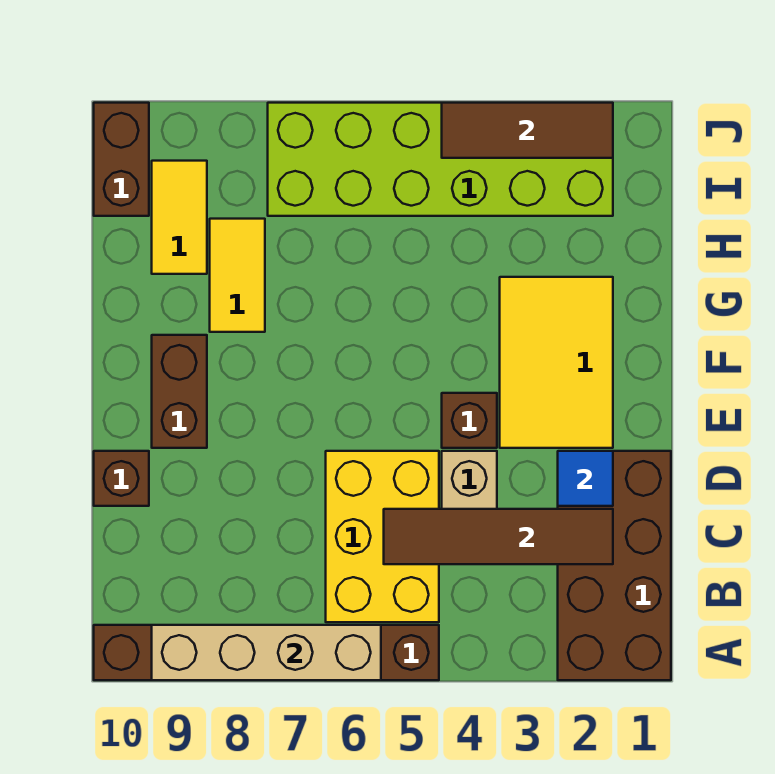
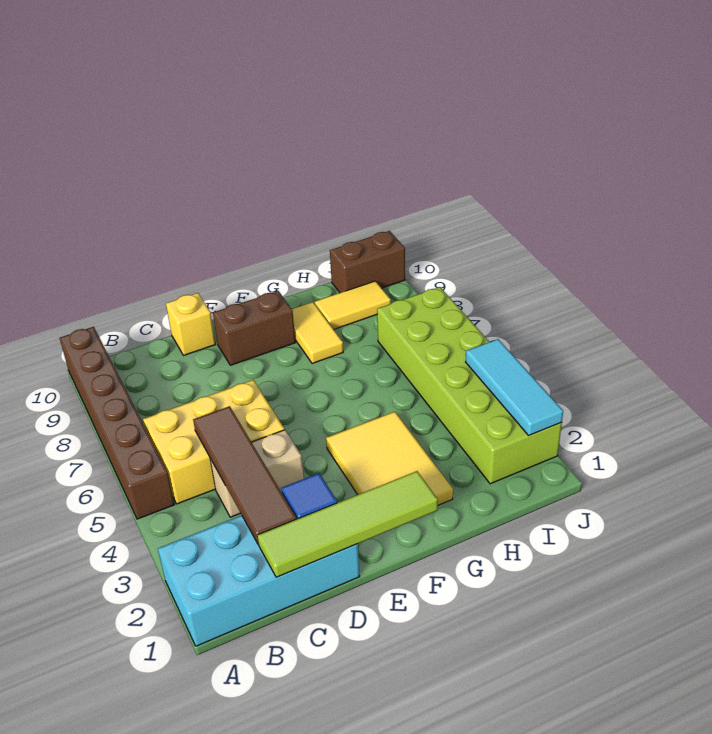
brown brick A1:D2 level 1 -> cyan brick A1:D2 level 1
tan brick A6:A9 level 2 -> none
none -> lime tile C1:F1 level 2
brown brick D10 level 1 -> yellow brick D10 level 1
yellow tile E2:G3 level 1 -> yellow tile F2:G4 level 1
brown brick E4 level 1 -> none
yellow tile G8:H8 level 1 -> yellow tile G8:G9 level 1
brown tile J2:J4 level 2 -> cyan tile J2:J4 level 2

